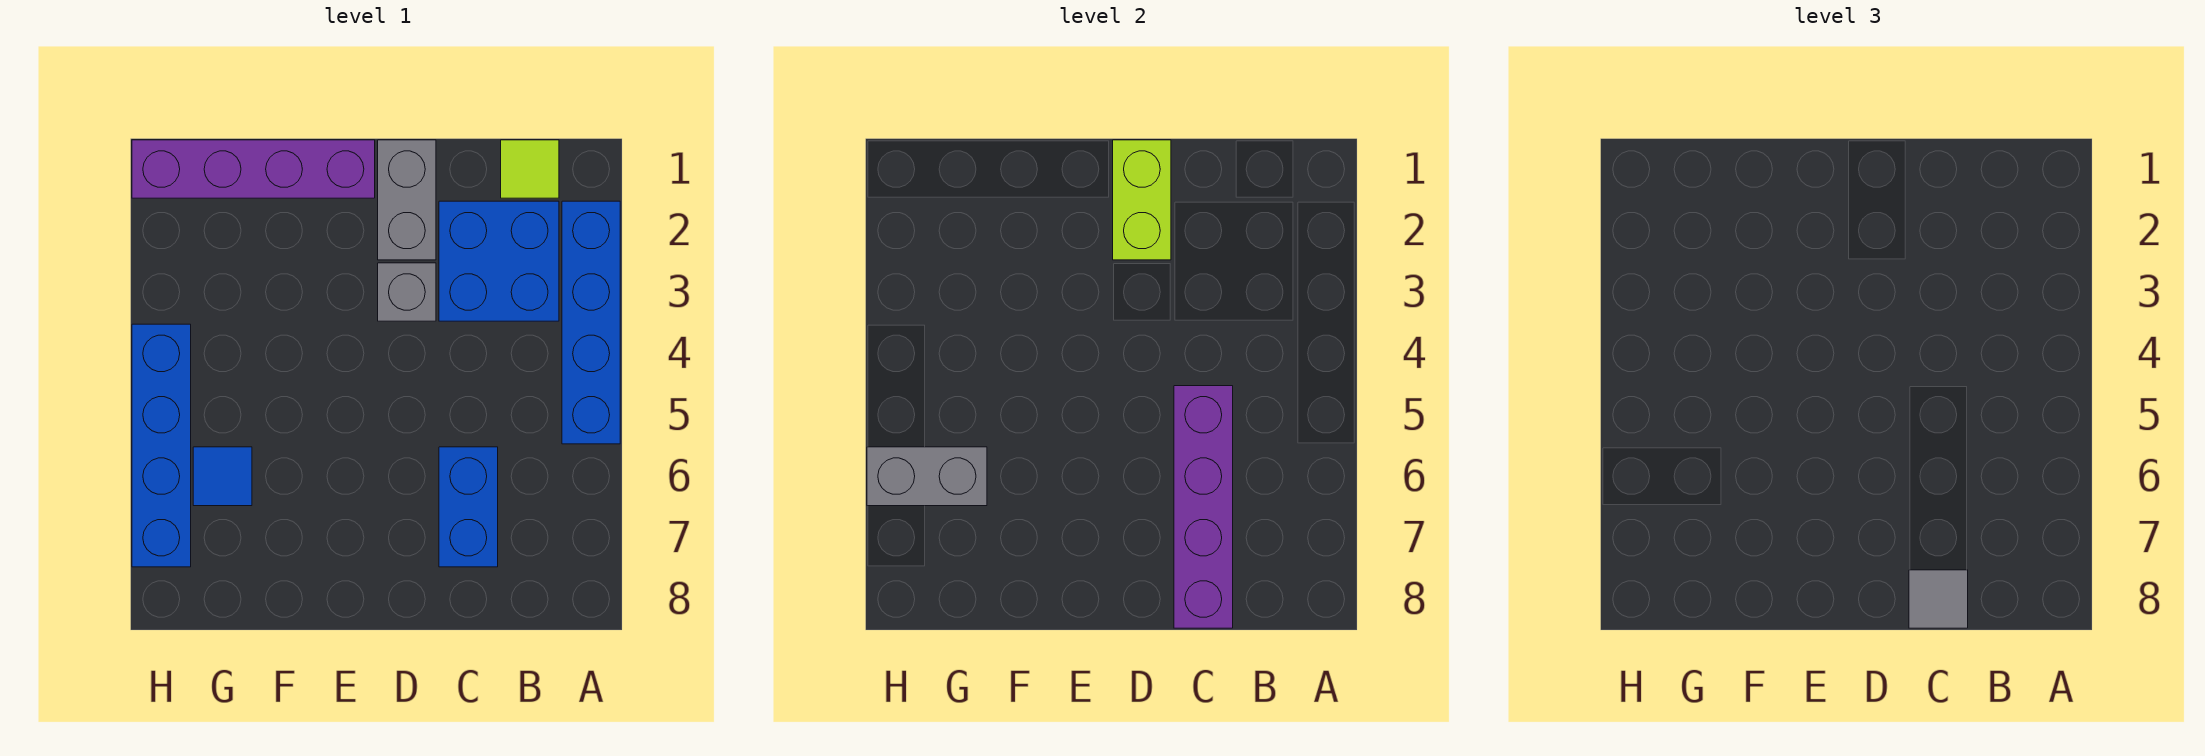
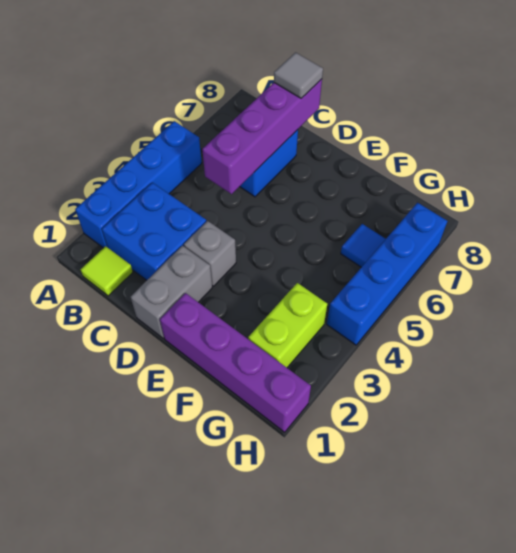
lime brick D1:D2 level 2 -> lime brick G2:G3 level 1
grey brick G6:H6 level 2 -> none

